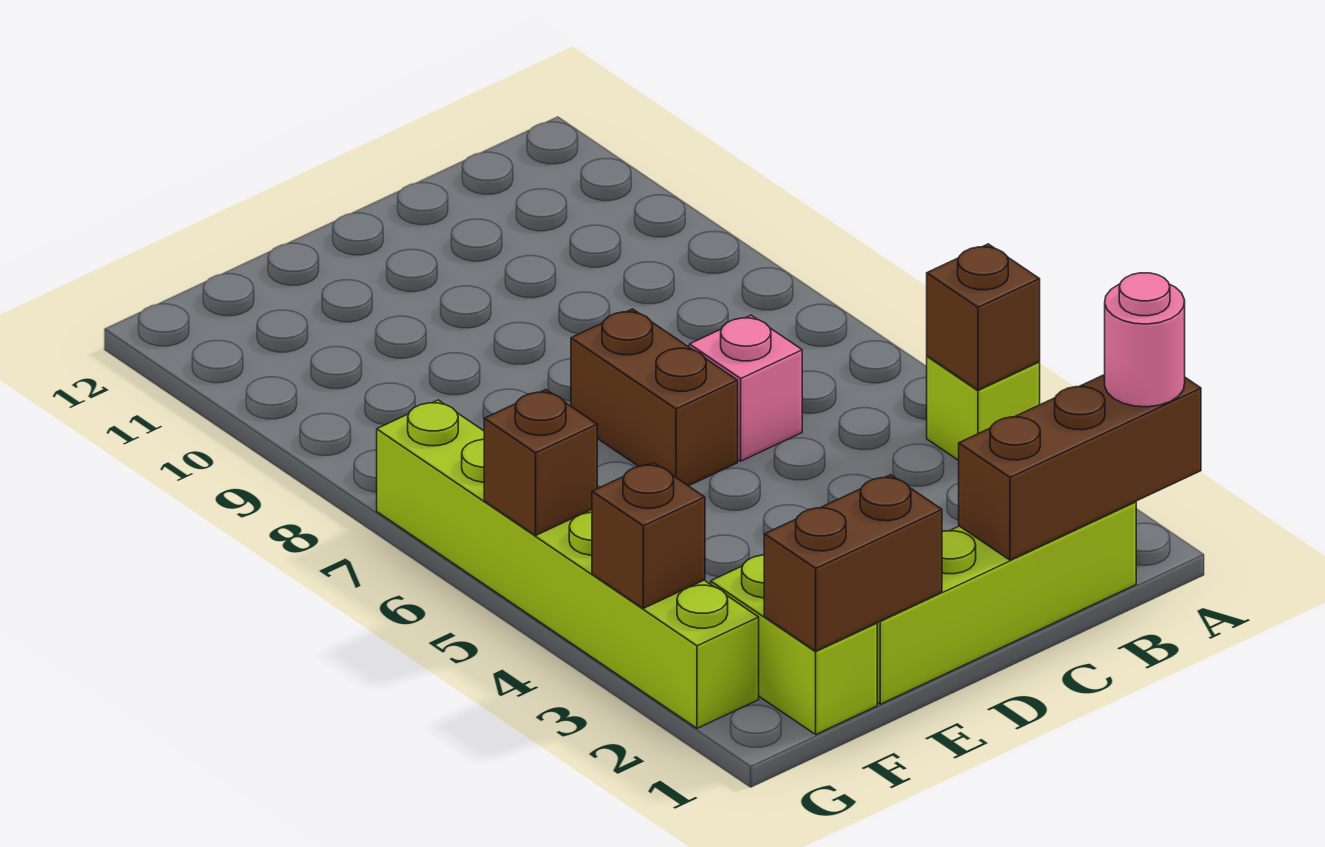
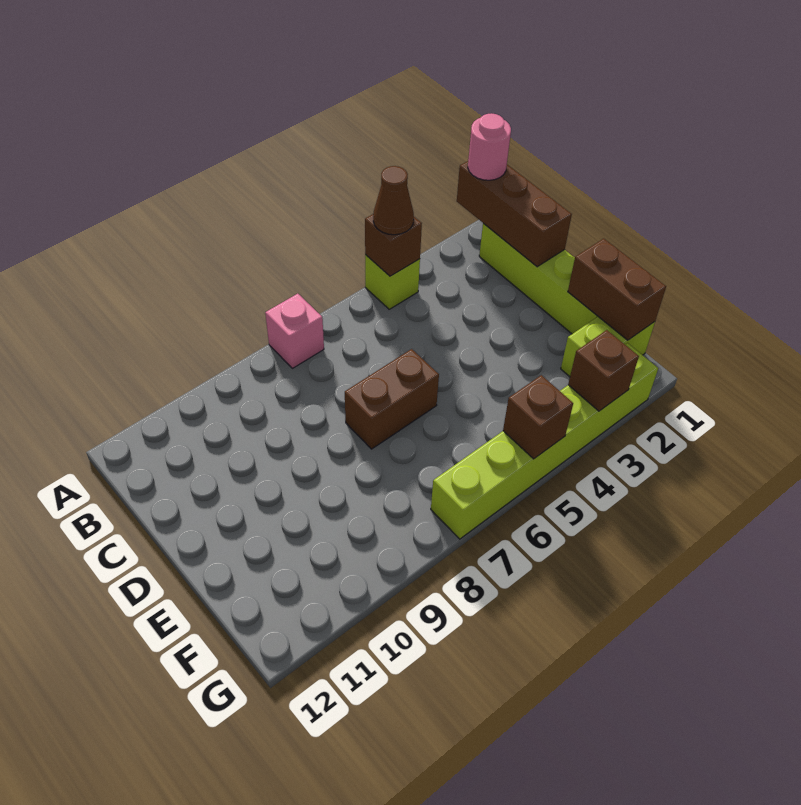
none -> brown cone A4 level 3
pink brick C6 level 1 -> pink brick A7 level 1

